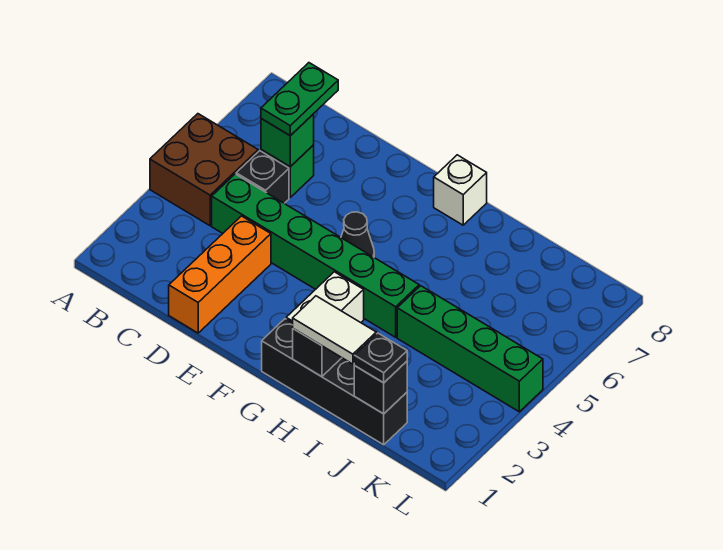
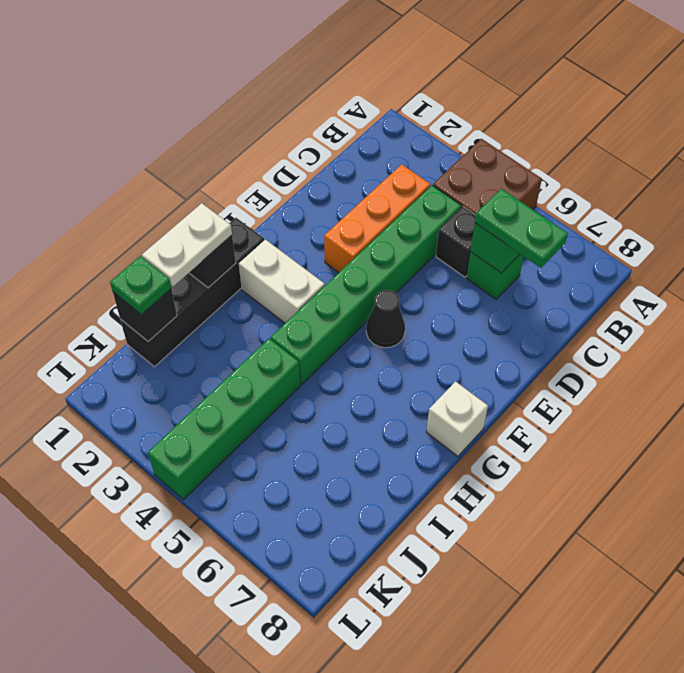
orange brick D1:D3 level 1 -> orange brick C3:E3 level 1
white tile H1:I1 level 3 -> white plate H1:I1 level 3
black plate J1 level 3 -> green plate J1 level 3

